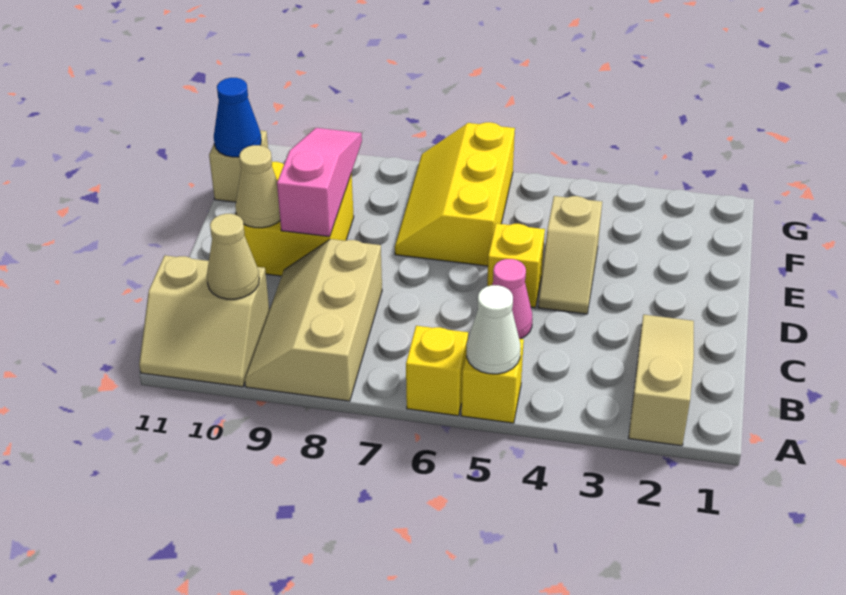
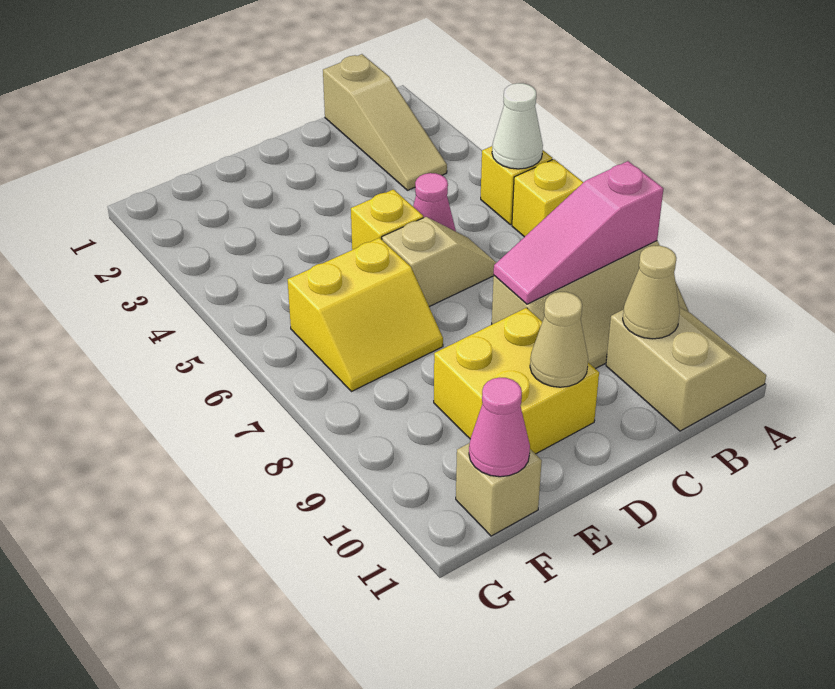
tan slope A2:C2 level 1 top A -> tan slope B1:B3 level 1 top 1
tan slope D4:E4 level 1 top E -> tan slope C6:D6 level 1 top D
pink slope D9:F9 level 2 top D -> pink slope A8:C8 level 2 top A
yellow slope E6:G7 level 1 top 6 -> yellow slope E6:F7 level 1 top 6
blue cone F11 level 2 -> pink cone F11 level 2

